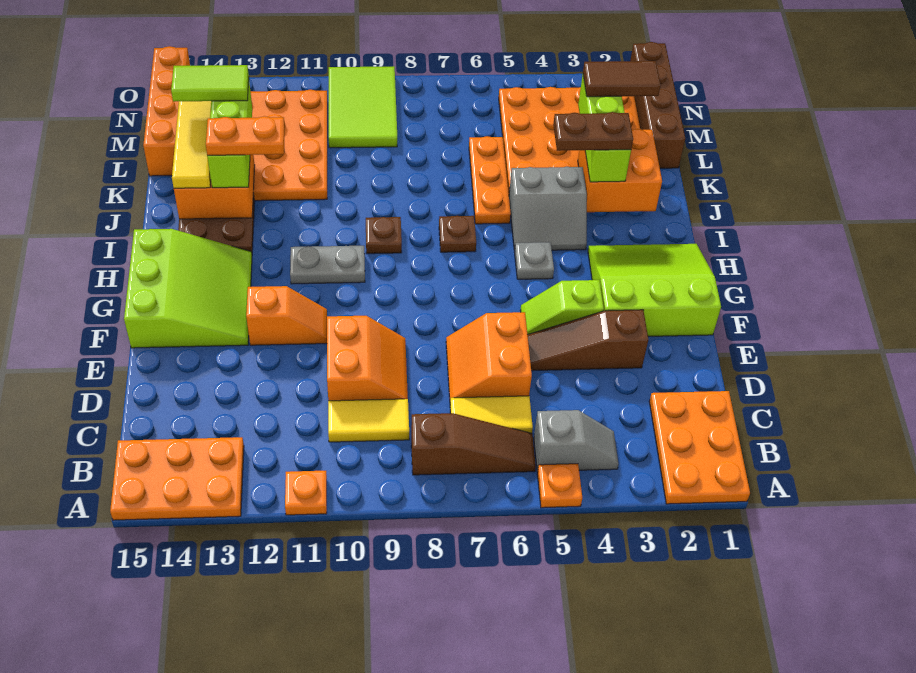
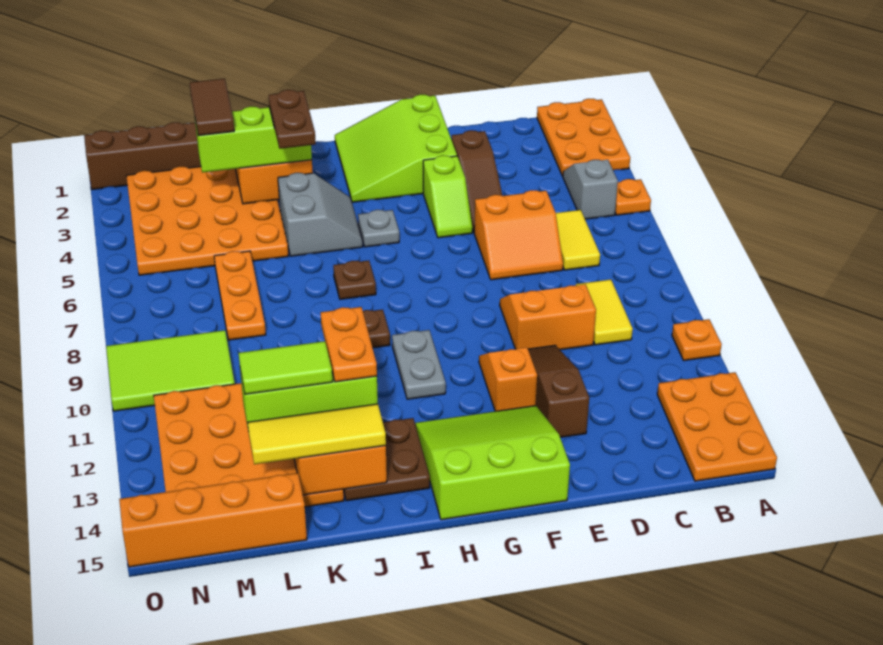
orange plate A1:C2 level 1 -> orange plate A1:B3 level 1
brown slope B6:B8 level 1 top 8 -> brown slope E11:E13 level 1 top 13
orange plate J6:L6 level 1 -> orange plate L6:L8 level 1
lime tile L13:L14 level 4 -> lime tile K13:L13 level 4

